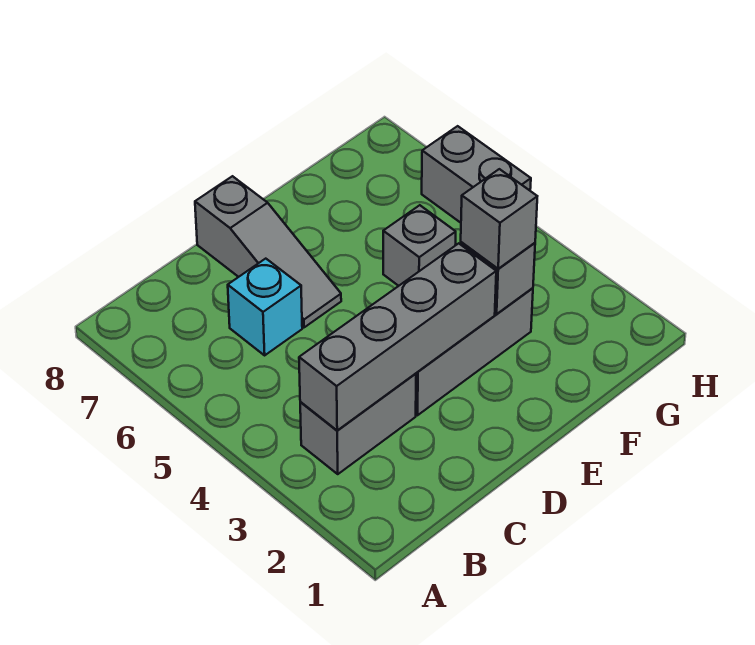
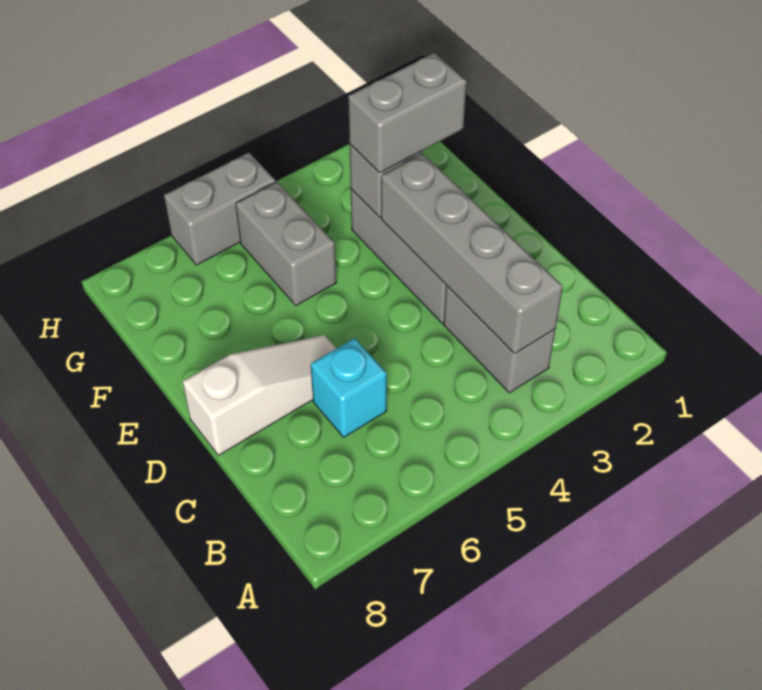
grey slope D6:D8 level 1 top 8 -> white slope D6:D8 level 1 top 8
grey brick F3 level 3 -> grey brick F2:F3 level 3
grey brick F5 level 1 -> grey brick F5:G5 level 1

